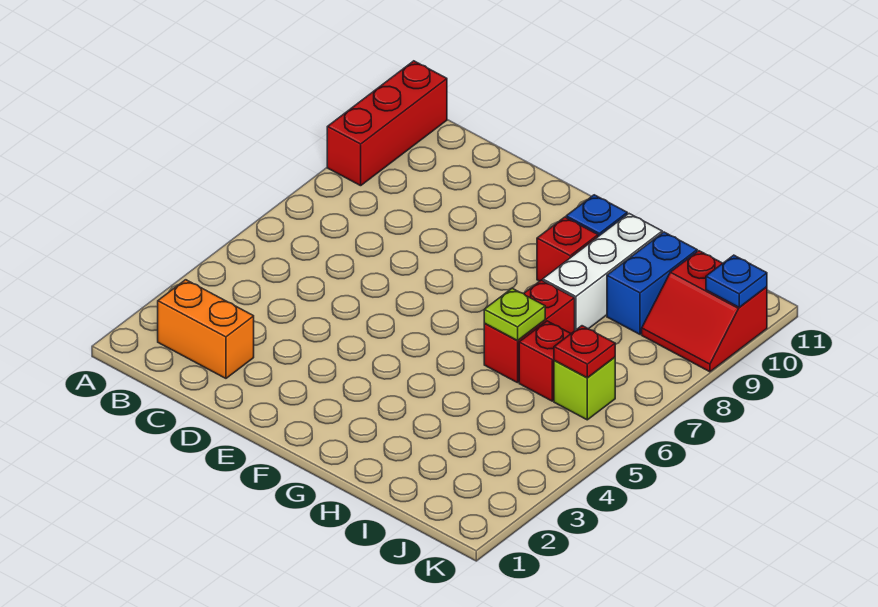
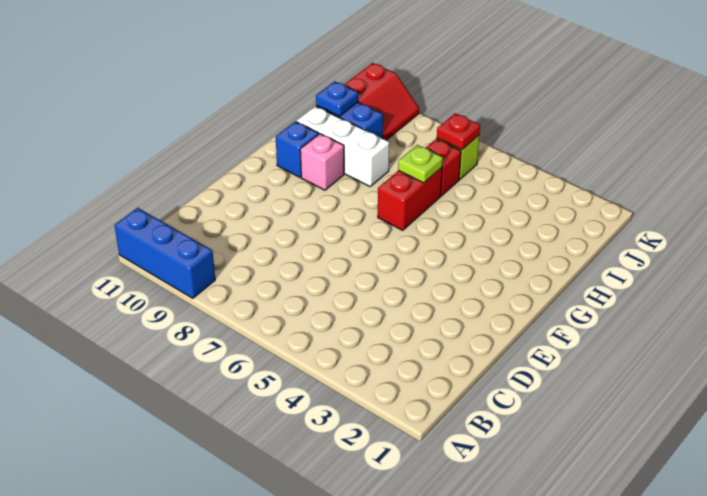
red brick A9:A11 level 1 -> blue brick A9:A11 level 1
orange brick B2:C2 level 1 -> none
red brick G9 level 1 -> pink brick G9 level 1
red brick H6:H7 level 1 -> red brick G6:H6 level 1
blue plate K10 level 2 -> blue plate I10 level 2

